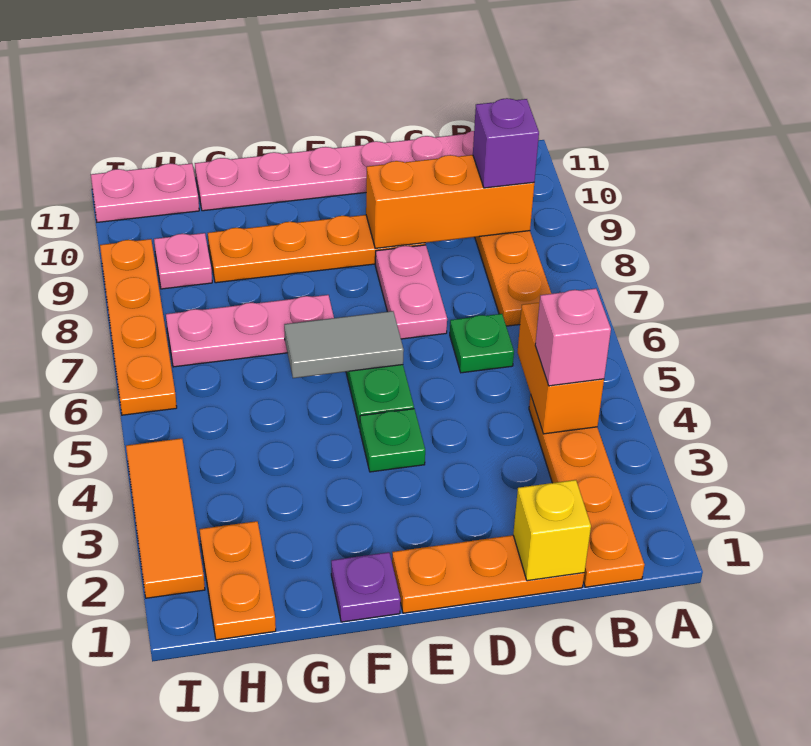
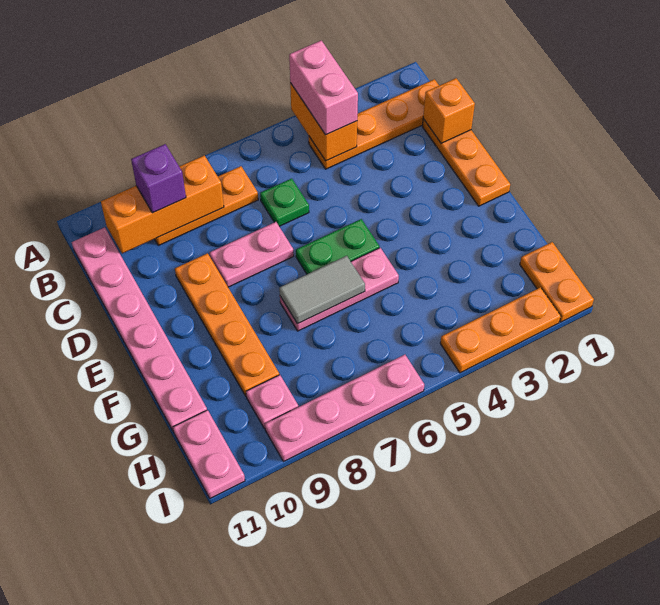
orange brick B4:B5 level 2 -> orange brick A4:B4 level 2
pink brick B4 level 3 -> pink brick A4:B4 level 3
orange brick B9:D9 level 2 -> orange brick B8:B10 level 2
yellow brick C1 level 2 -> orange brick C1 level 2
green plate E4 level 1 -> none
grey tile E6:F6 level 2 -> grey tile F6:F7 level 2
purple plate F1 level 1 -> none
pink plate F7:H7 level 1 -> pink plate F5:F7 level 1
orange plate H1:H2 level 1 -> orange plate H1:I1 level 1
orange tile I2:I4 level 1 -> orange plate I2:I4 level 1
orange plate I6:I9 level 1 -> pink plate I6:I9 level 1

